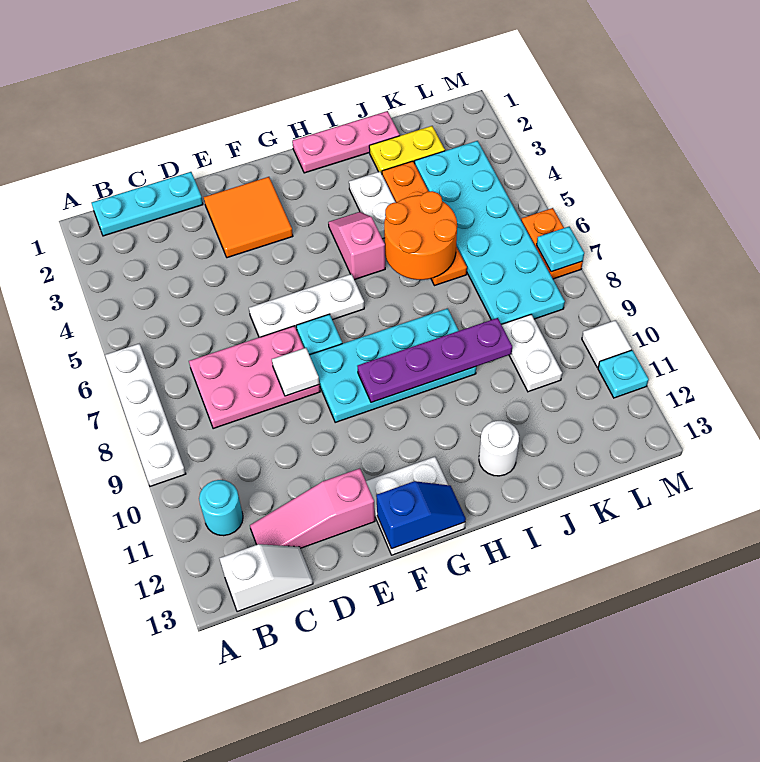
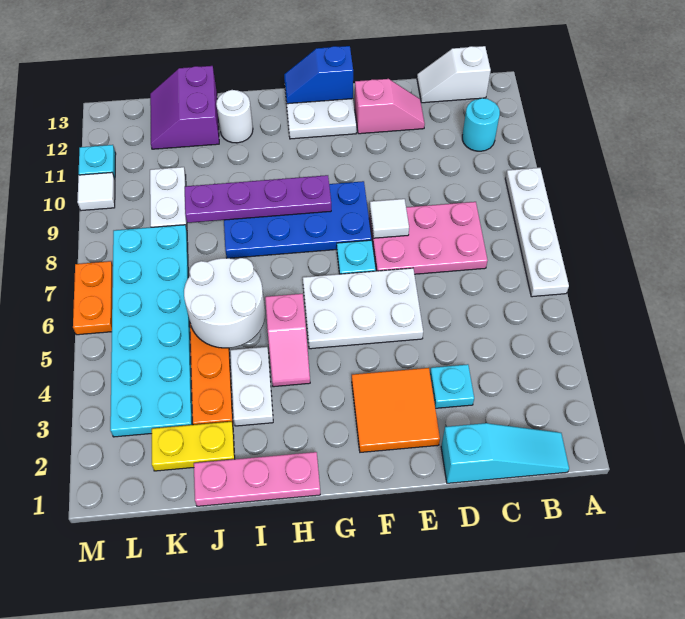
cyan plate B1:D1 level 1 -> cyan slope B1:D1 level 1 top D
pink slope C12:E12 level 1 top E -> pink slope D12:E12 level 1 top E
white plate E6:G6 level 1 -> white plate E5:G6 level 1
cyan plate F8:I9 level 1 -> blue plate F8:I9 level 1
orange round brick I5:J6 level 2 -> white round brick I5:J6 level 2
none -> purple slope J12:K13 level 1 top J
cyan plate M7 level 2 -> cyan plate D3 level 1

